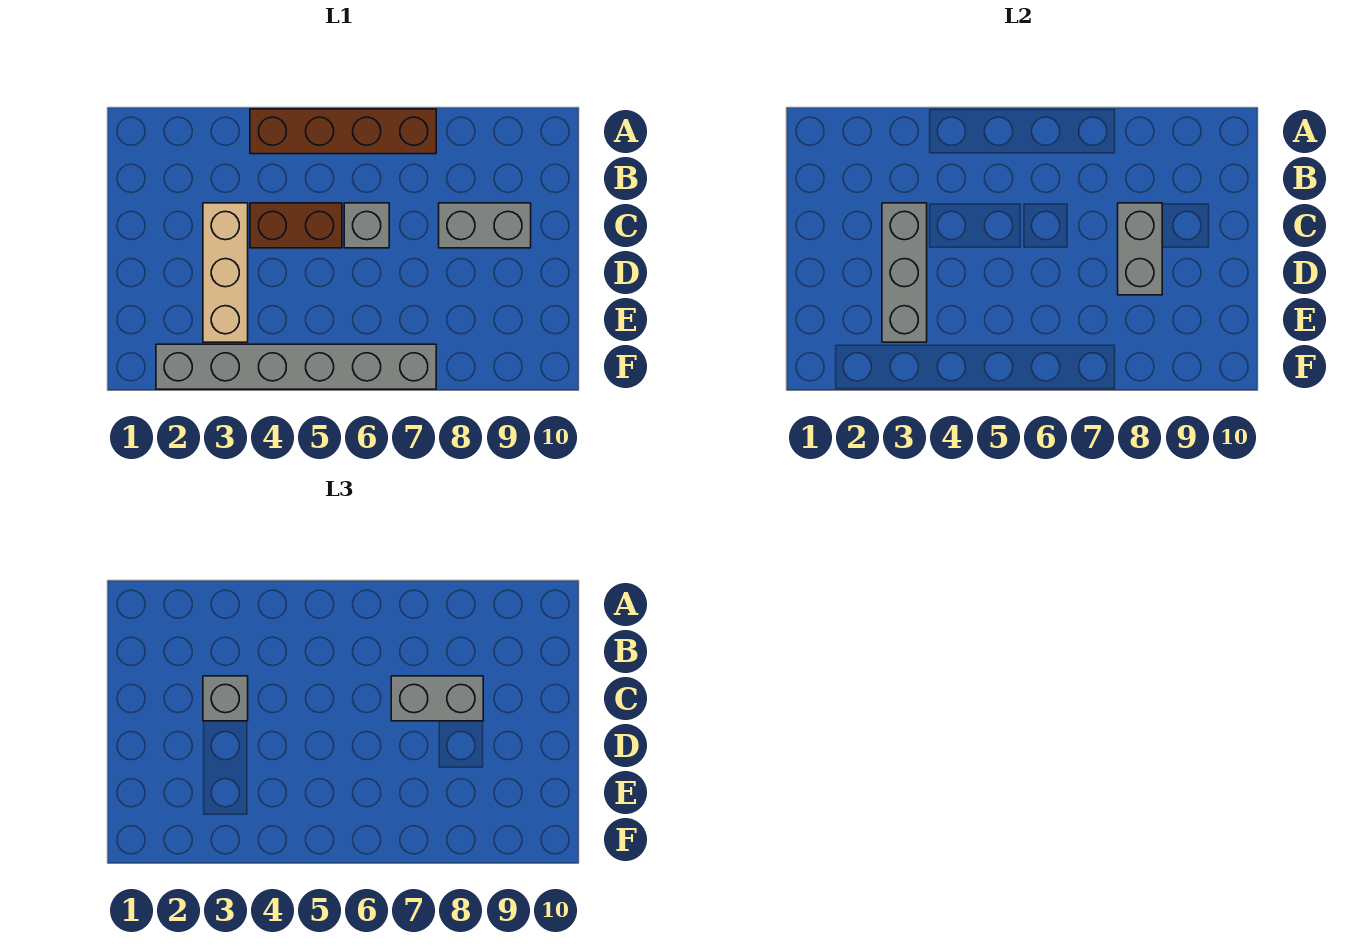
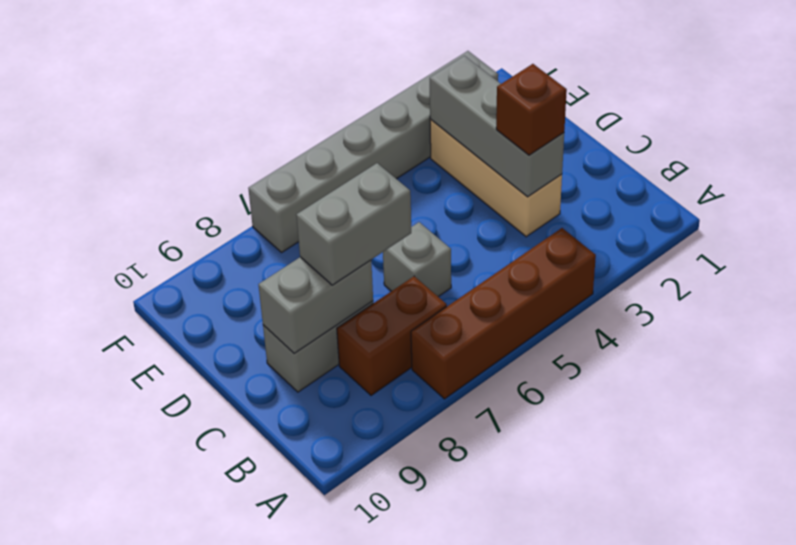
grey brick C3 level 3 -> brown brick C3 level 3
brown brick C4:C5 level 1 -> brown brick B7:B8 level 1
grey brick C8:D8 level 2 -> grey brick C8:C9 level 2

